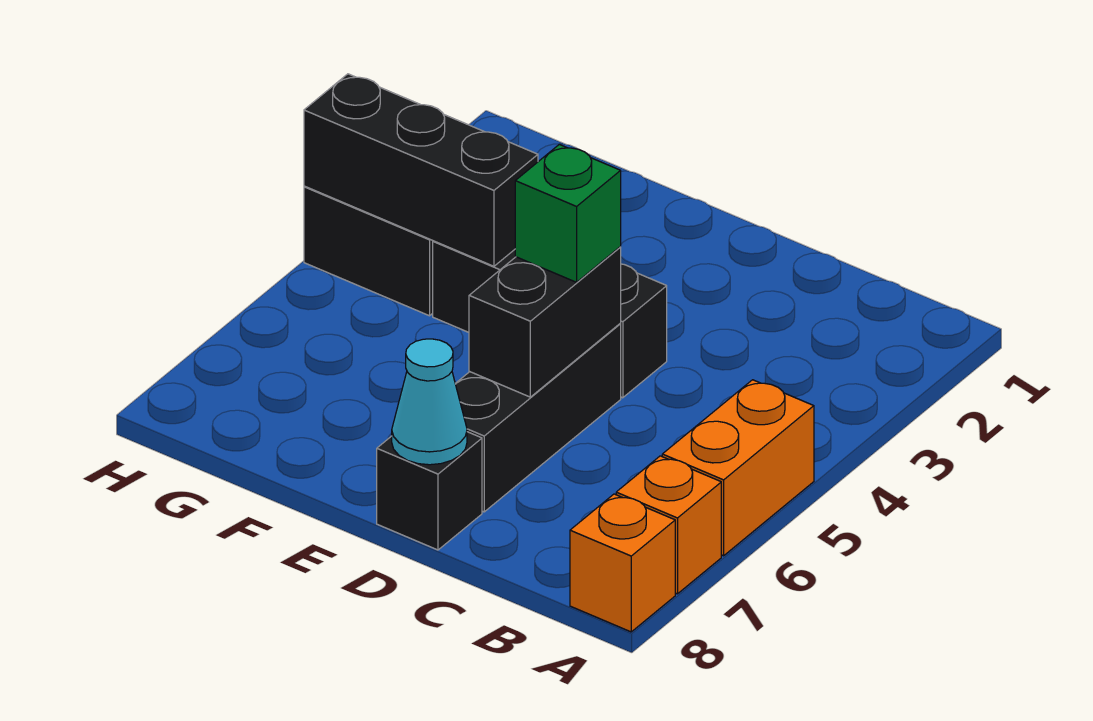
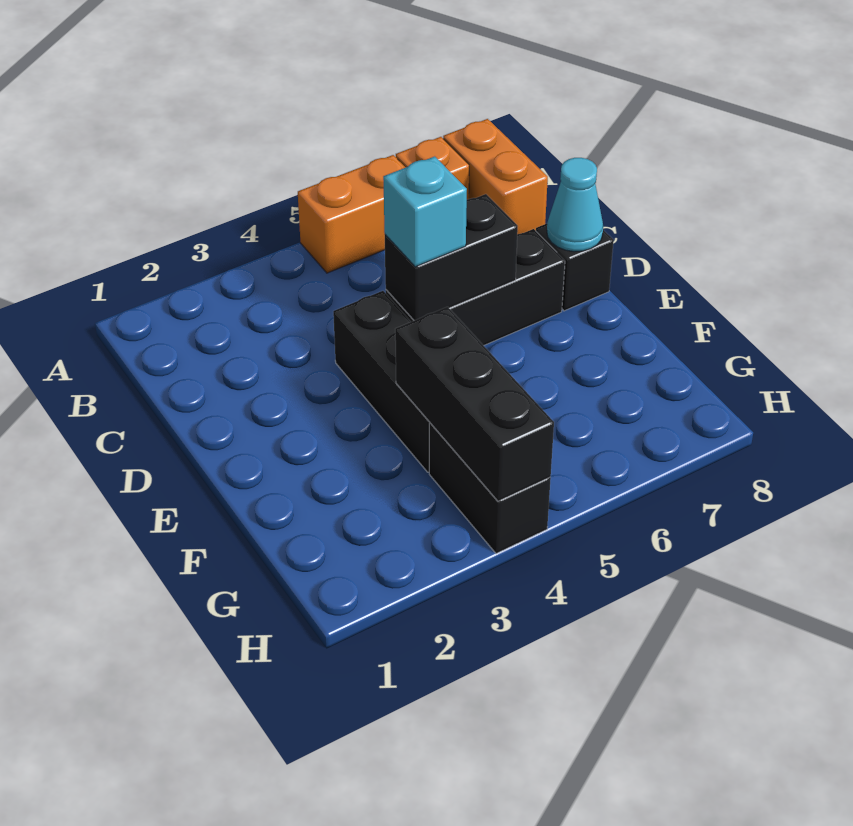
orange brick A8 level 1 -> orange brick A8:B8 level 1
green brick D5 level 3 -> cyan brick D5 level 3

